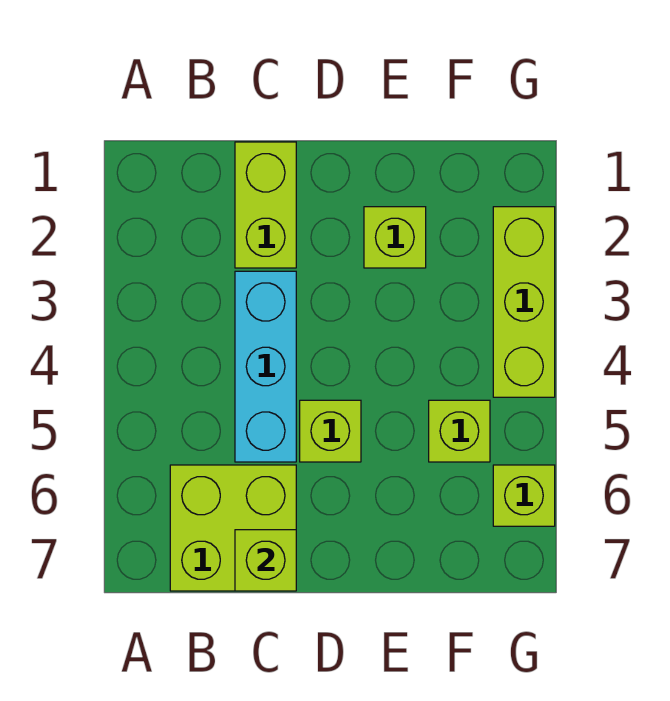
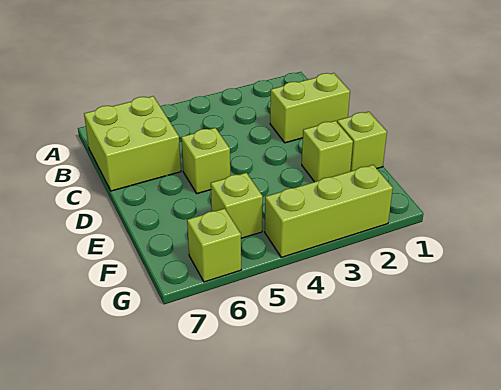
cyan brick C3:C5 level 1 -> none
lime brick C7 level 2 -> lime brick E1 level 1

